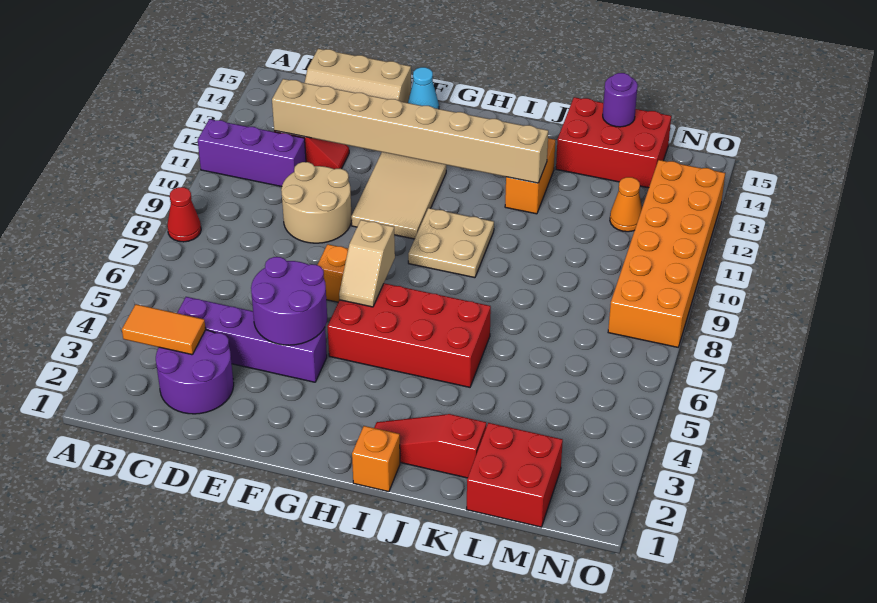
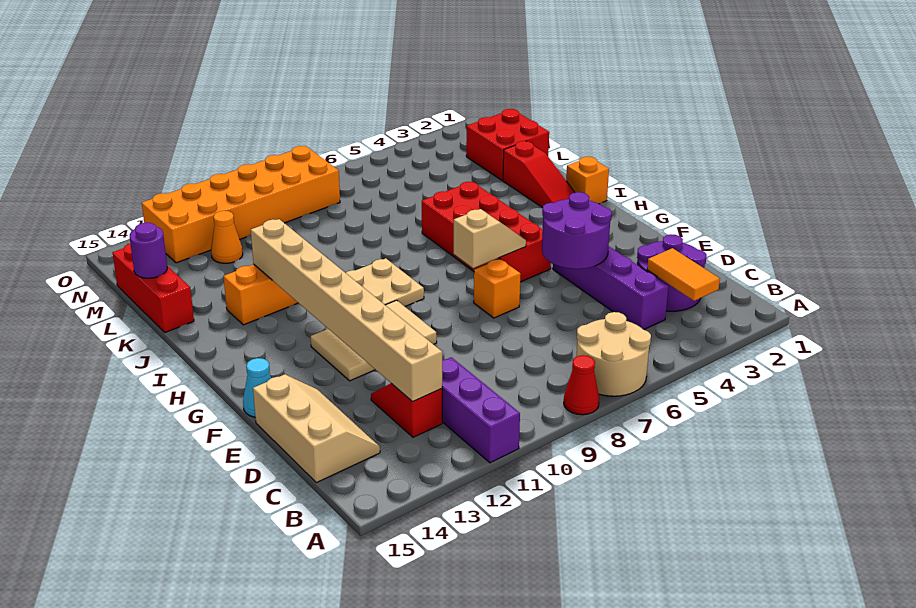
tan round brick D9:E10 level 1 -> tan round brick A6:B7 level 1
red brick K14:M15 level 1 -> red brick K15:M15 level 1

